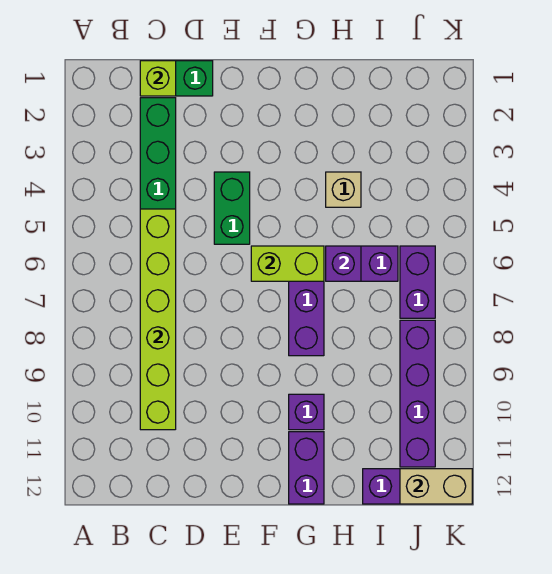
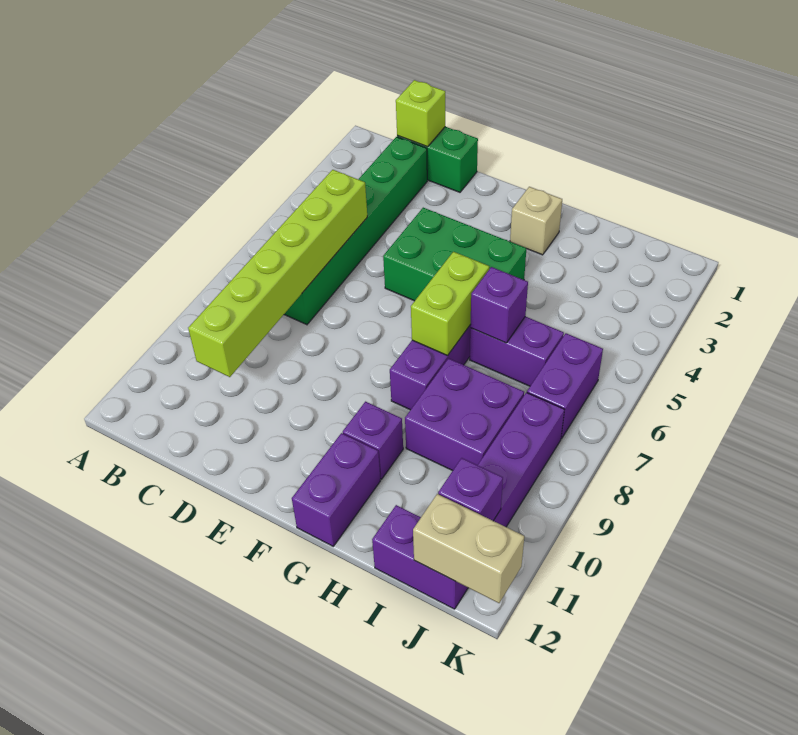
green brick E4:E5 level 1 -> green brick E4:G5 level 1
lime brick F6:G6 level 2 -> lime brick G6:G7 level 2
tan brick H4 level 1 -> tan brick G2 level 1
none -> purple brick H8:I9 level 1
none -> purple brick J11 level 2

